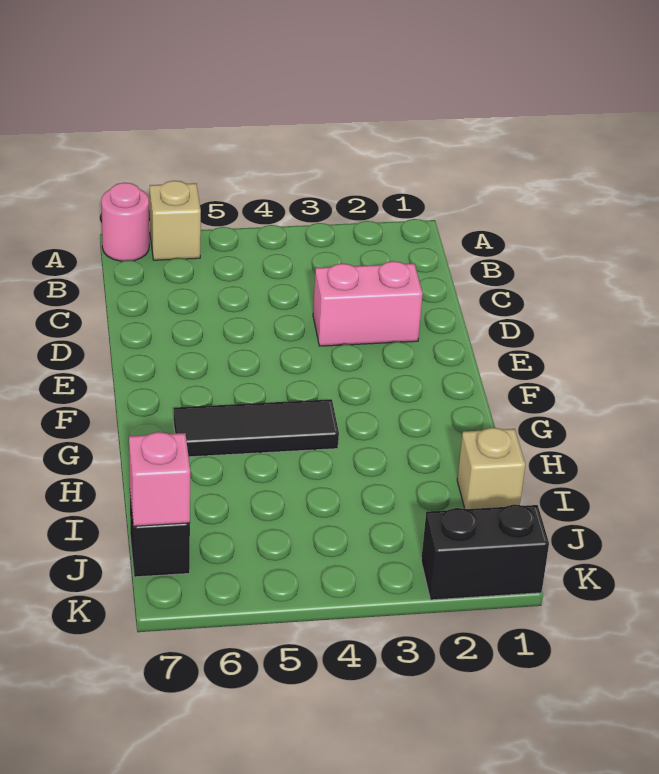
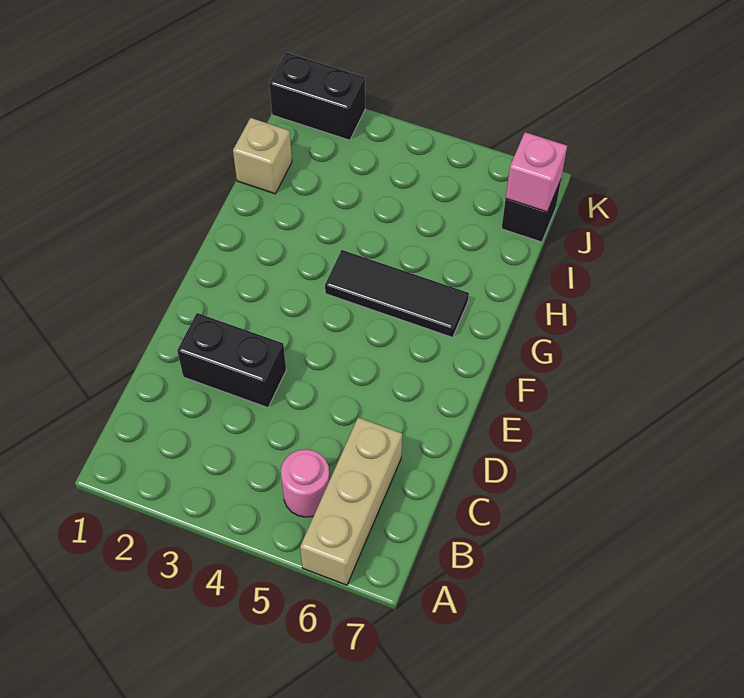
tan brick A6 level 1 -> tan brick A6:C6 level 1
pink round brick A7 level 1 -> pink round brick B5 level 1
pink brick D2:D3 level 1 -> black brick D2:D3 level 1

